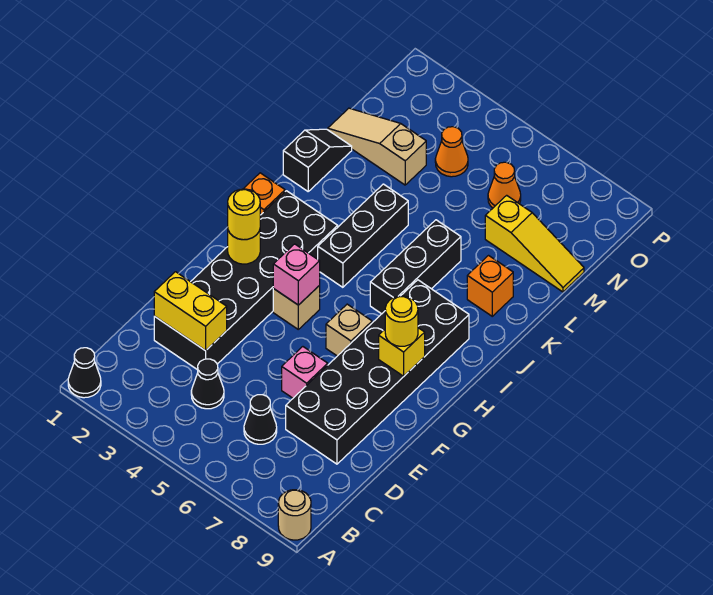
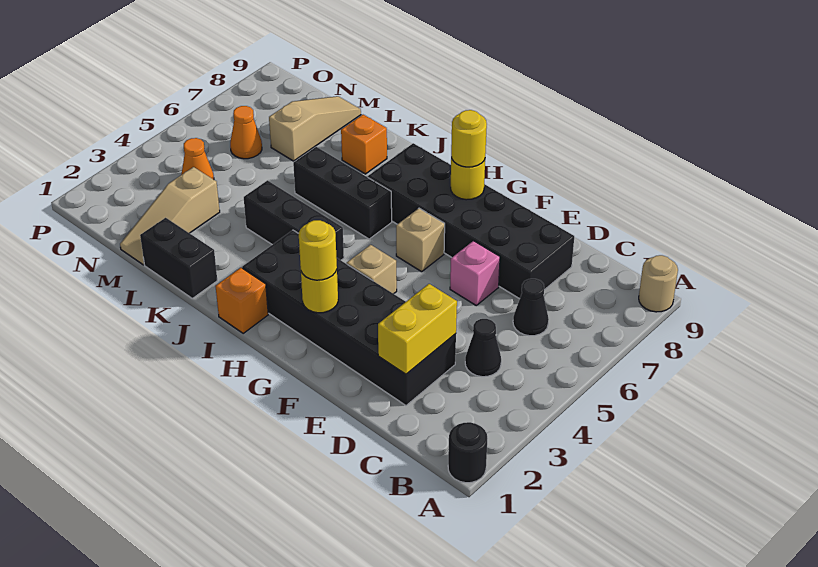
black cone A1 level 1 -> black round brick A1 level 1
pink brick G4 level 2 -> none
yellow brick G8 level 2 -> yellow round brick G8 level 2
black slope K1:L1 level 1 top K -> black brick K1:L1 level 1
yellow slope M7:M9 level 1 top 7 -> tan slope M7:M9 level 1 top 7

